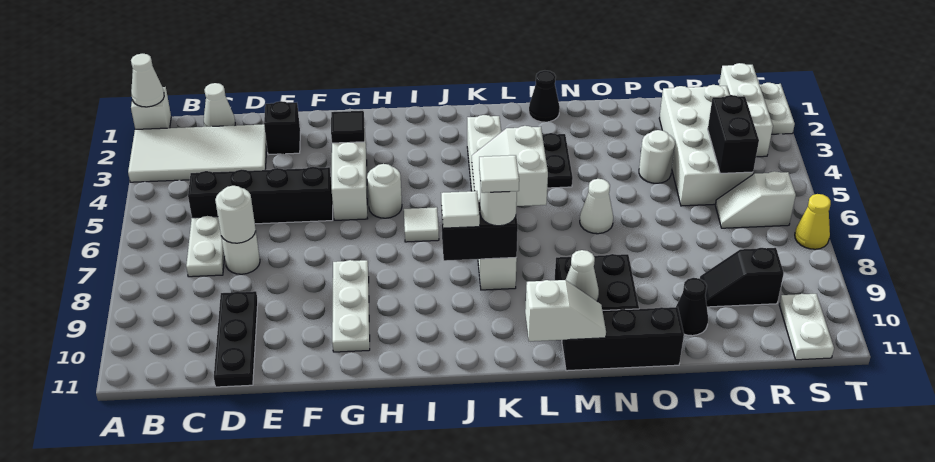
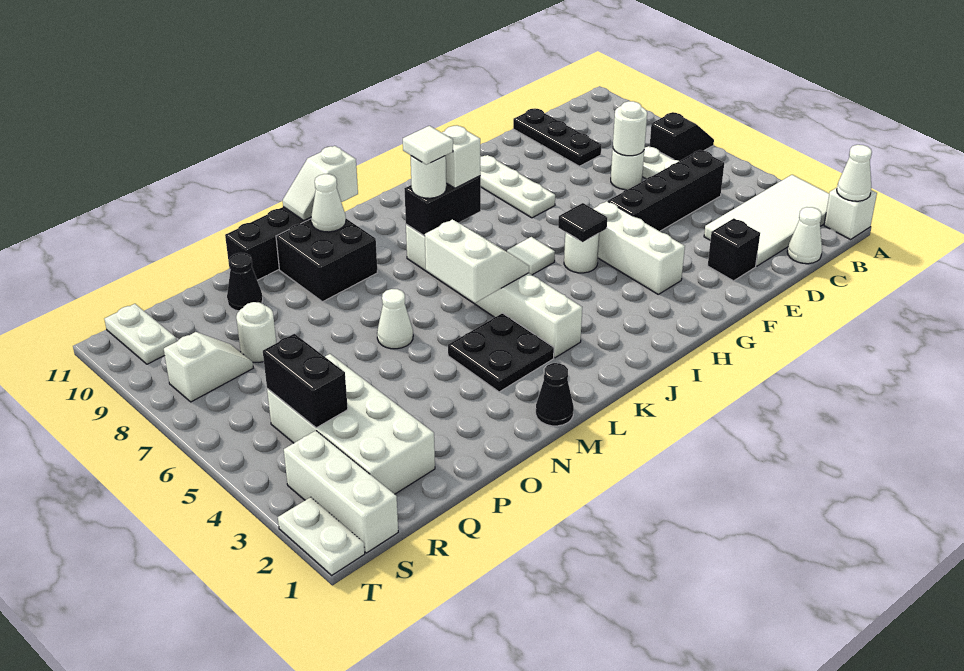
black tile G3 level 2 -> black tile H5 level 2
white tile J8 level 3 -> white brick J8 level 3
white round brick P4 level 1 -> white round brick Q8 level 1
black slope Q9:R9 level 1 top R -> black slope A7:B7 level 1 top B
white slope R6:S6 level 1 top S -> white slope R8:S8 level 1 top S
yellow cone T7 level 1 -> none

